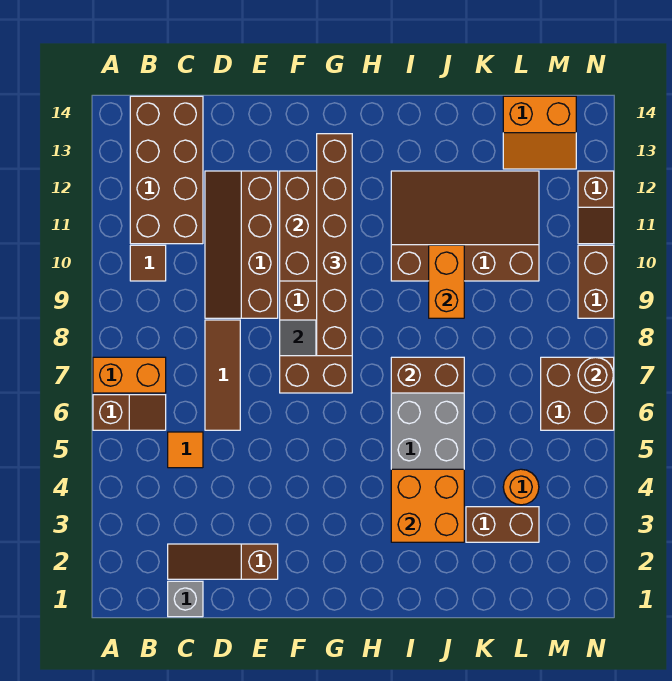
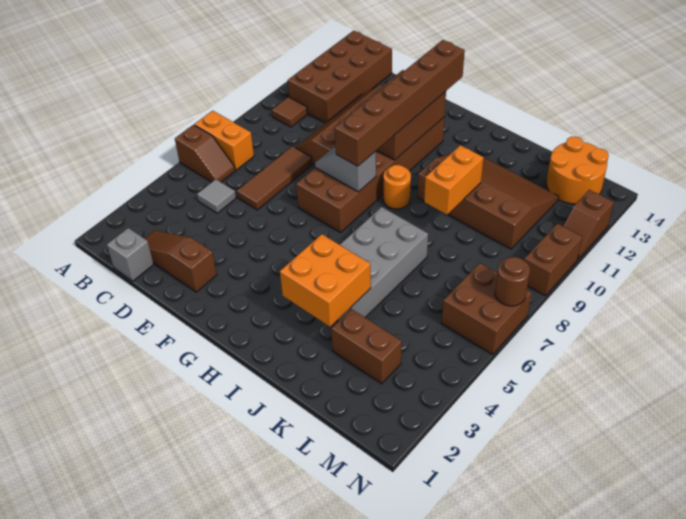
orange tile C5 level 1 -> grey tile C5 level 1
brown brick I7:J7 level 2 -> none
orange round brick L4 level 1 -> orange round brick H9 level 1
orange slope L13:M14 level 1 top 14 -> orange round brick L13:M14 level 1

